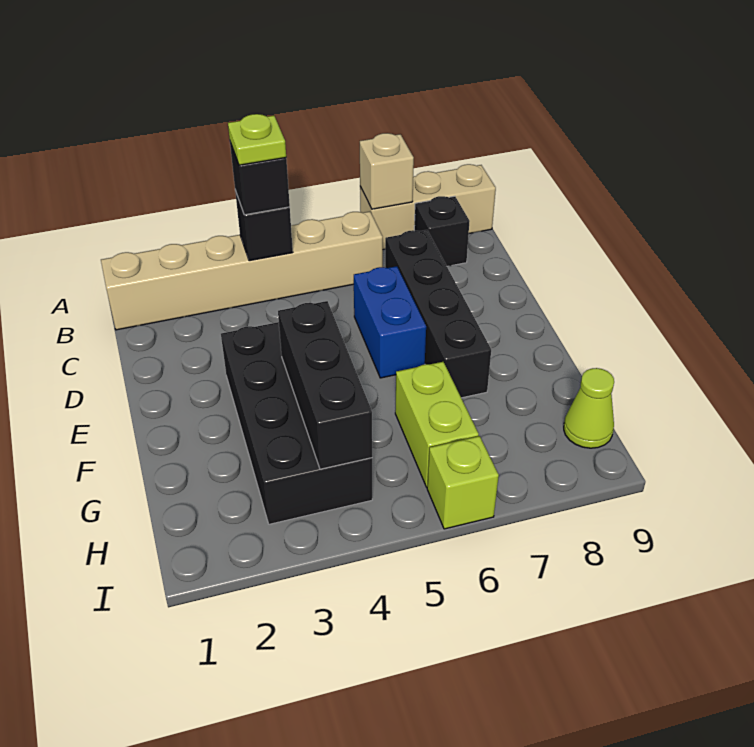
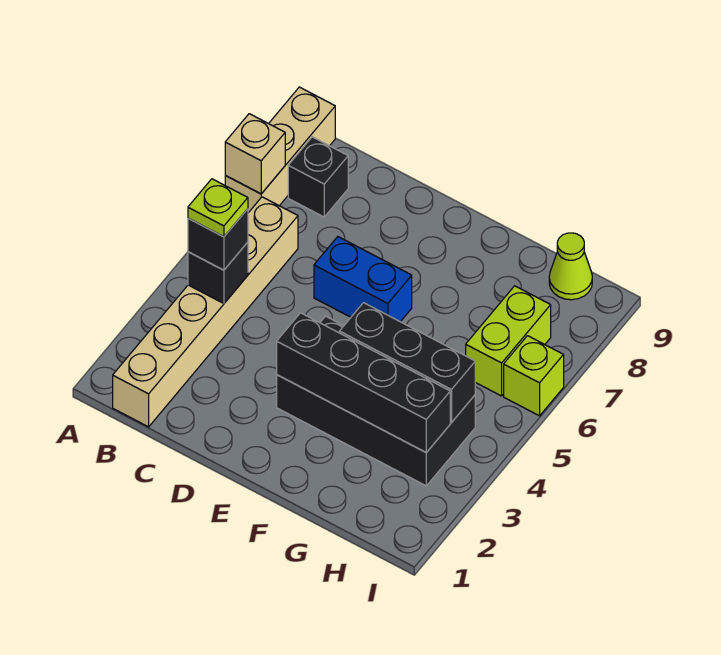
black brick C7:F7 level 1 -> black brick E3:H3 level 2
lime brick G6:H6 level 1 -> lime brick H6:H7 level 1

